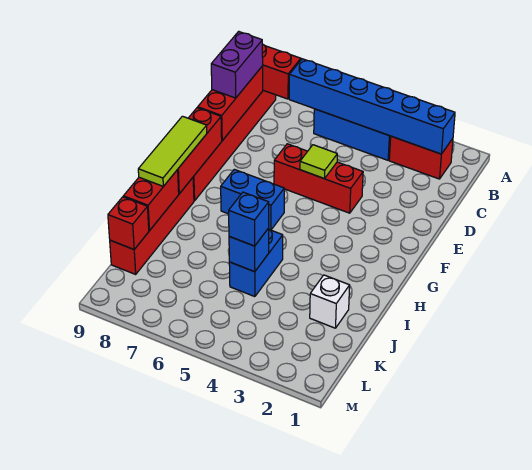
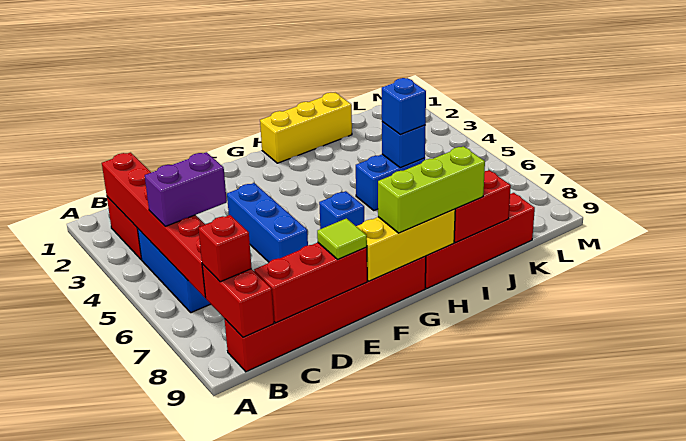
blue brick B2:B7 level 2 -> red brick B2:B7 level 2
purple brick C9:D9 level 3 -> purple brick B5:C5 level 3
red brick E4:E6 level 1 -> blue brick E4:E6 level 1
lime tile E5 level 2 -> lime tile E9 level 3
red brick F9:H9 level 2 -> yellow brick F9:H9 level 2
blue brick G6:G7 level 1 -> blue brick G6 level 1
lime tile G9:I9 level 3 -> lime brick G9:I9 level 3
none -> yellow brick H1:J1 level 1
white brick J2 level 1 -> none
red brick K9 level 2 -> red brick B8 level 3

